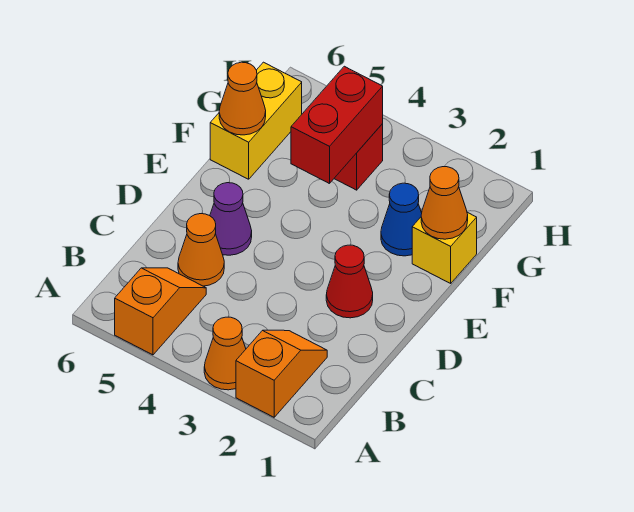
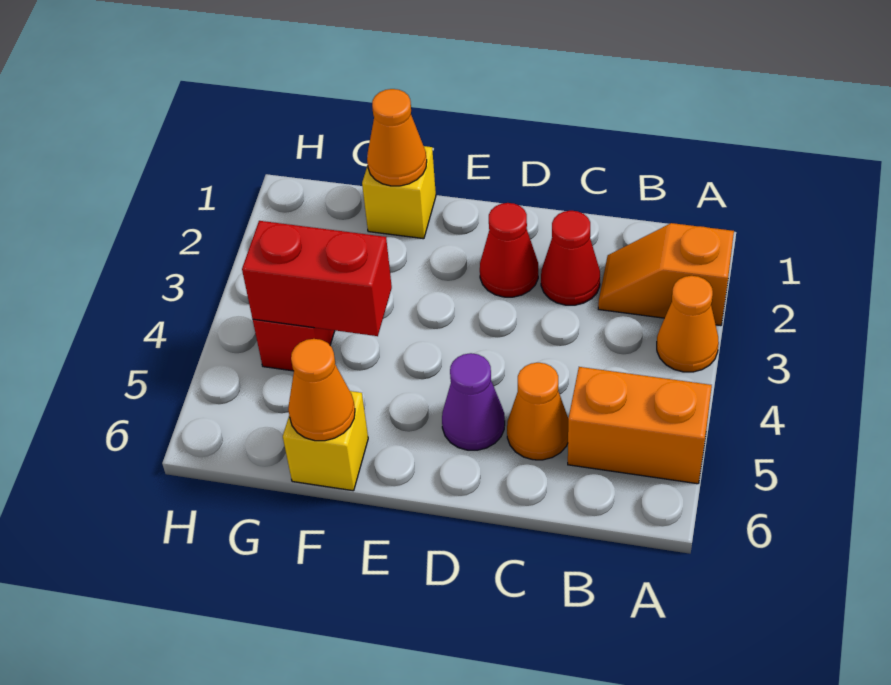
orange slope A5:B5 level 1 top A -> orange brick A5:B5 level 1
none -> red cone C2 level 1
blue cone F2 level 1 -> none
yellow brick F6:G6 level 1 -> yellow brick F6 level 1

